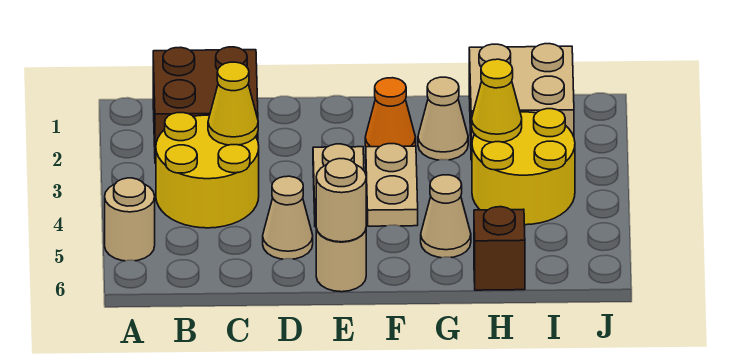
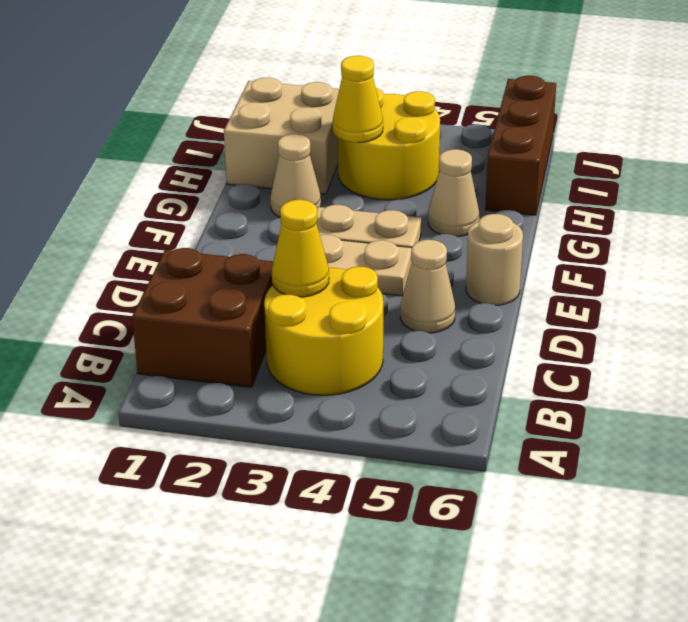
tan round brick A5 level 1 -> none
tan round brick E6 level 2 -> none
orange cone F2 level 1 -> none
brown brick H6 level 1 -> brown brick H6:J6 level 1

